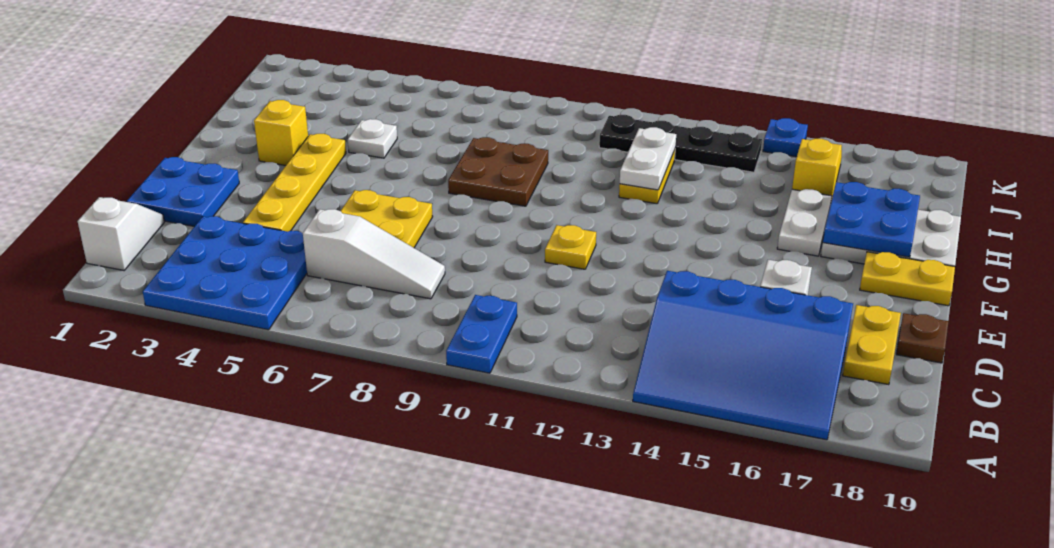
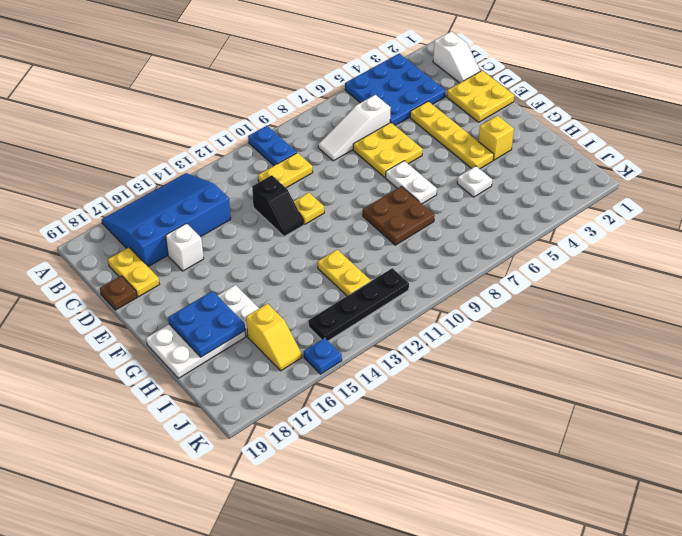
blue plate D1:E2 level 1 -> yellow plate D1:E2 level 1
none -> black slope D12:E12 level 1 top D
yellow plate F18:F19 level 1 -> yellow plate C10:C11 level 1
white plate H12:I12 level 2 -> white plate F7:G7 level 1

